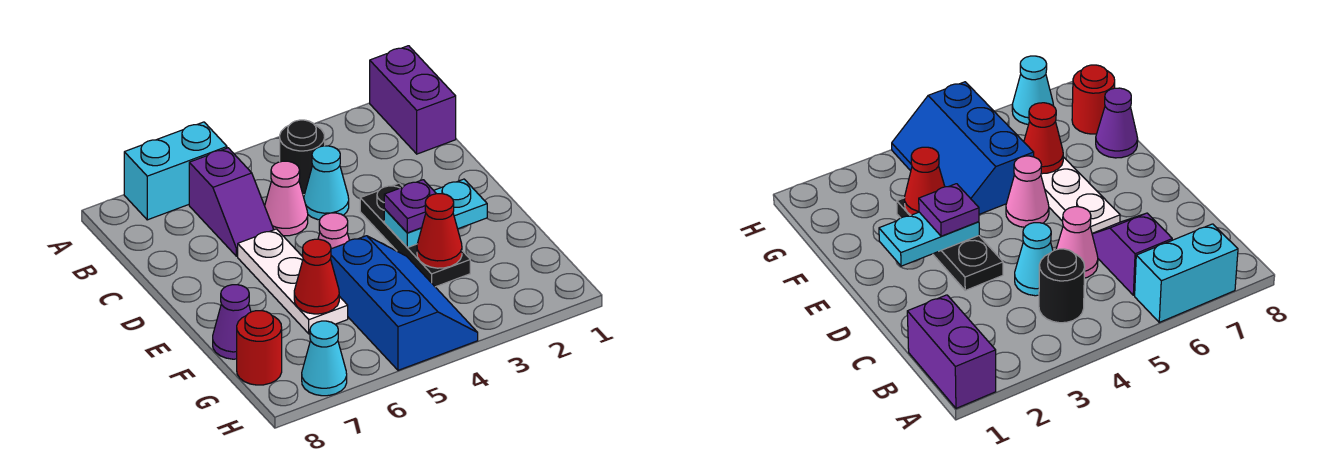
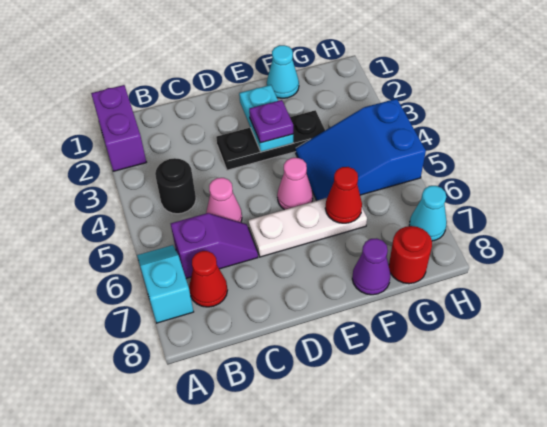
purple brick A1:B1 level 1 -> purple brick A1:A2 level 1
cyan brick A6:A7 level 1 -> cyan slope A6:A7 level 1 top 7
cyan cone C4 level 1 -> cyan cone F1 level 1
red cone F3 level 2 -> red cone B7 level 1
blue slope F4:H5 level 1 top 5 -> blue slope F4:H5 level 1 top H

